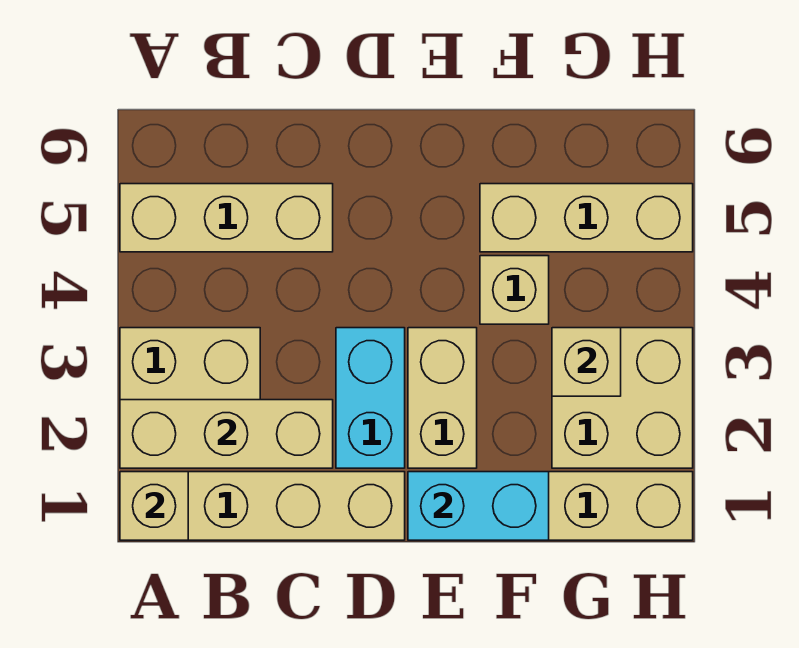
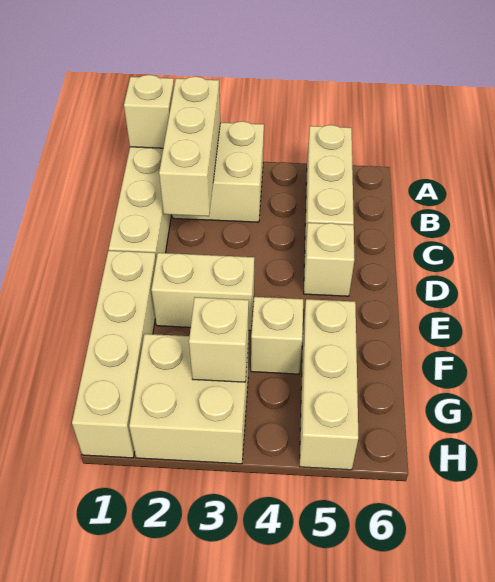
cyan brick D2:D3 level 1 -> none
none -> tan brick D5 level 1
cyan brick E1:F1 level 2 -> none

